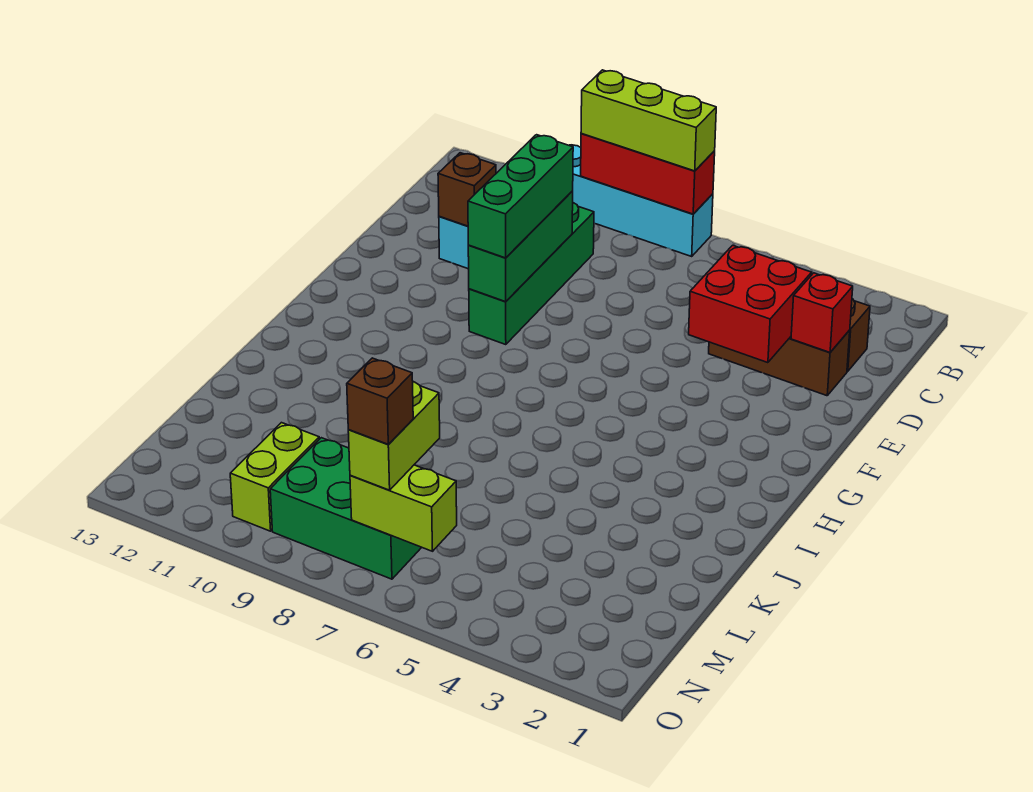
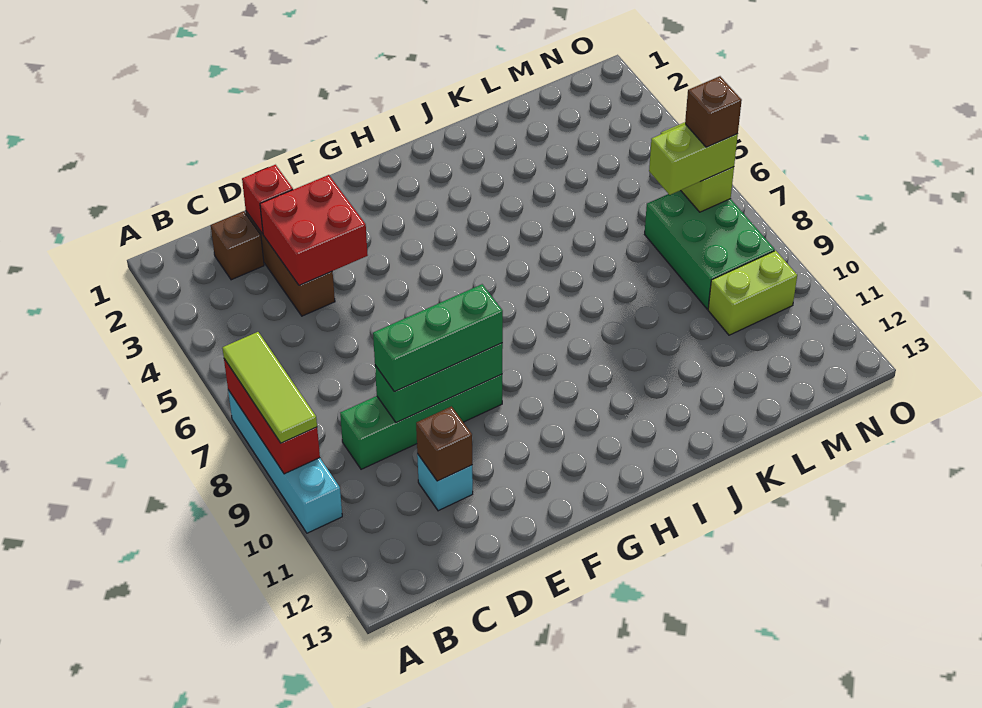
lime brick A7:A9 level 3 -> lime tile A7:A9 level 3

